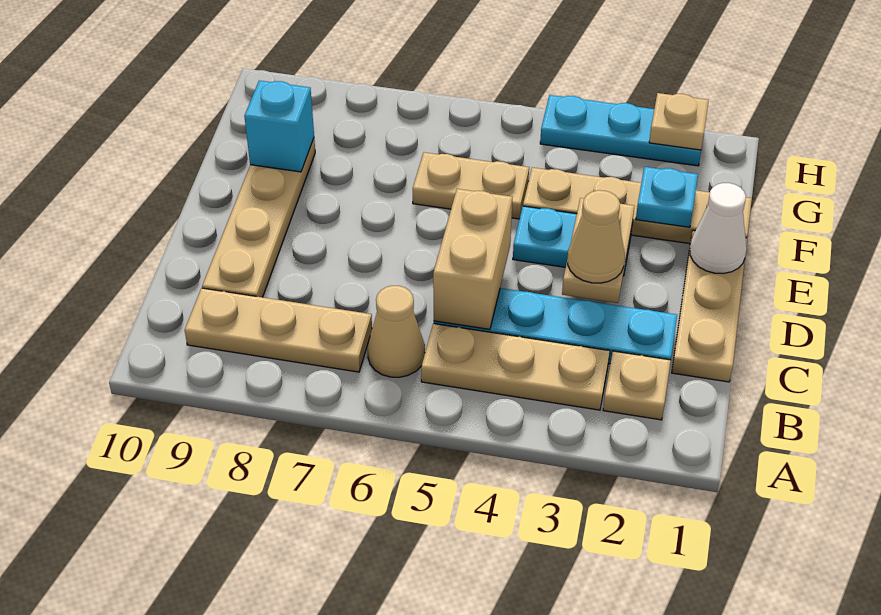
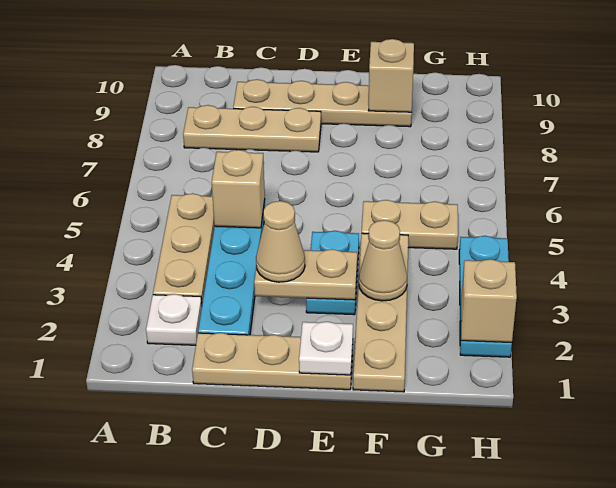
tan plate B2 level 1 -> white plate B2 level 1
tan cone B6 level 1 -> tan cone F3 level 2
tan plate B7:B9 level 1 -> tan plate B8:D8 level 1
tan brick C5:D5 level 2 -> tan brick C5 level 2
white cone E1 level 2 -> white plate E1 level 2
cyan plate F2 level 2 -> none
tan plate F5:F6 level 1 -> tan plate F5:G5 level 1
cyan brick F9 level 2 -> tan brick F9 level 2
tan plate H2 level 2 -> tan brick H2 level 2

